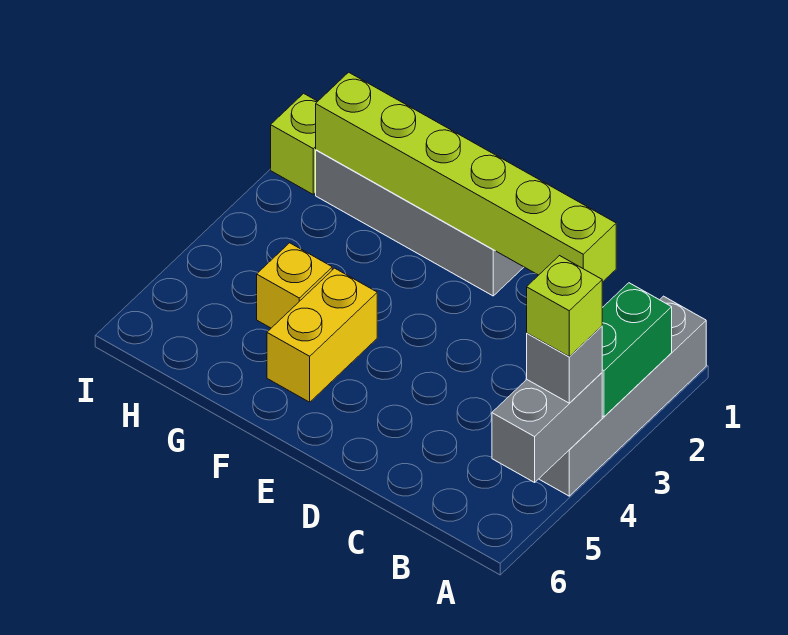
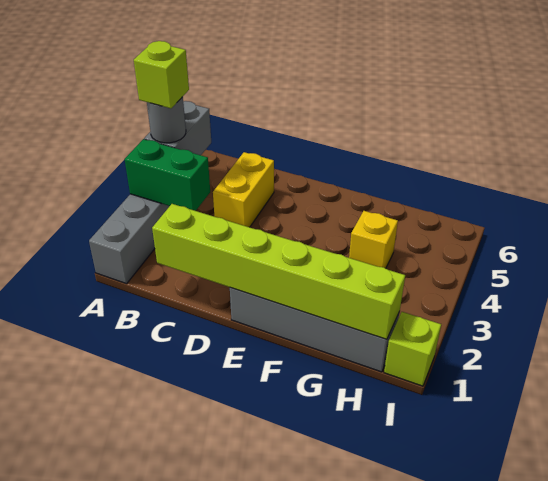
green brick A2:A3 level 2 -> green brick A3:B3 level 2
grey brick A4 level 3 -> grey round brick A4 level 3
yellow brick F4:F5 level 1 -> yellow brick C4:C5 level 1

